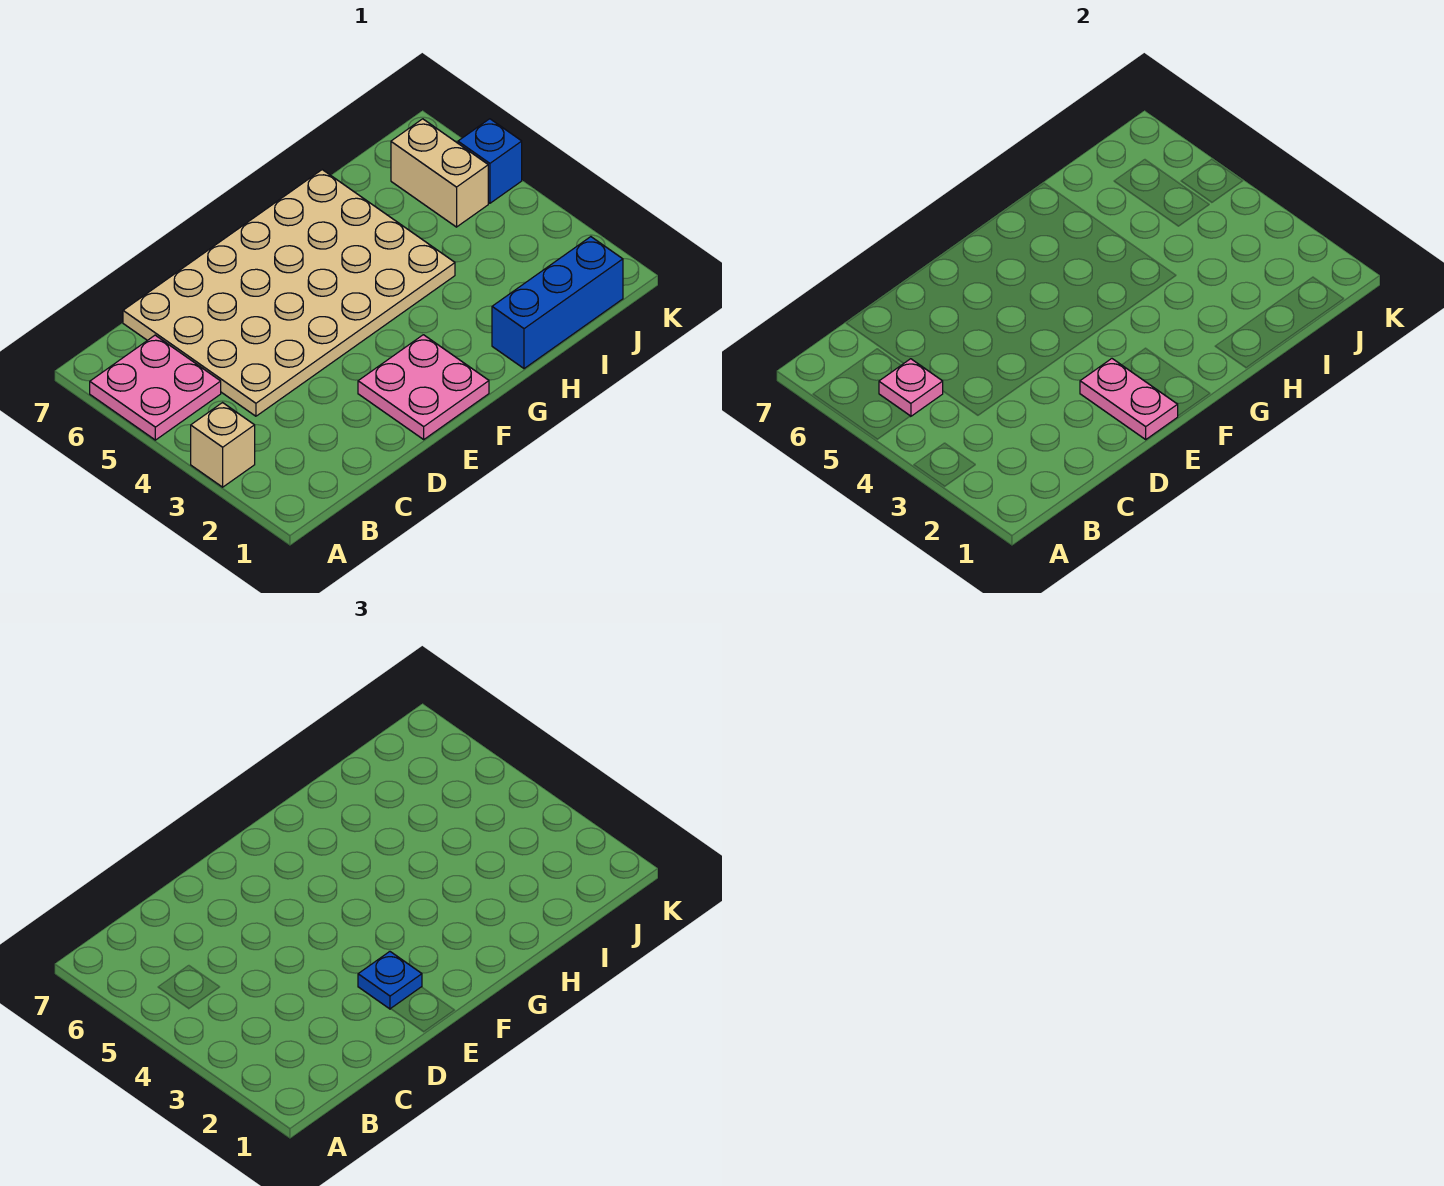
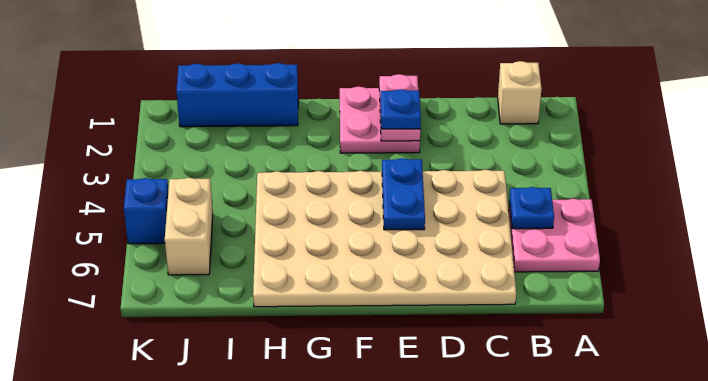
tan brick A3 level 1 -> tan brick B1 level 1
pink plate B5 level 2 -> blue plate B5 level 2
none -> blue plate E4:E5 level 2

